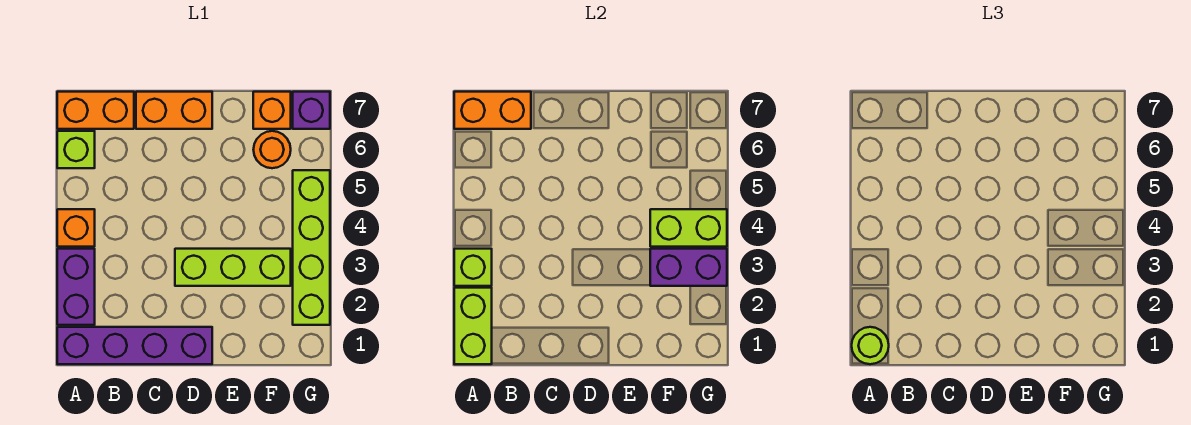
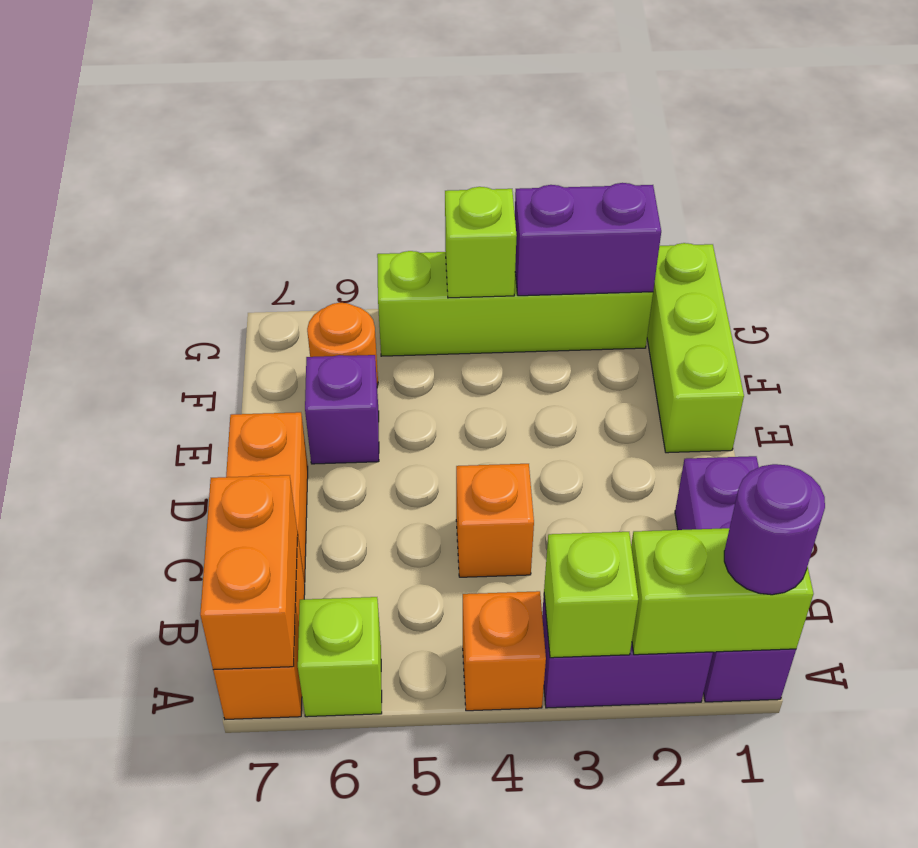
purple brick A1:D1 level 1 -> purple brick A1:C1 level 1
lime round brick A1 level 3 -> purple round brick A1 level 3
lime brick D3:F3 level 1 -> lime brick E1:G1 level 1
purple brick F3:G3 level 2 -> purple brick G2:G3 level 2
lime brick F4:G4 level 2 -> lime brick G4 level 2
orange brick F7 level 1 -> orange brick C4 level 1
purple brick G7 level 1 -> purple brick E6 level 1

